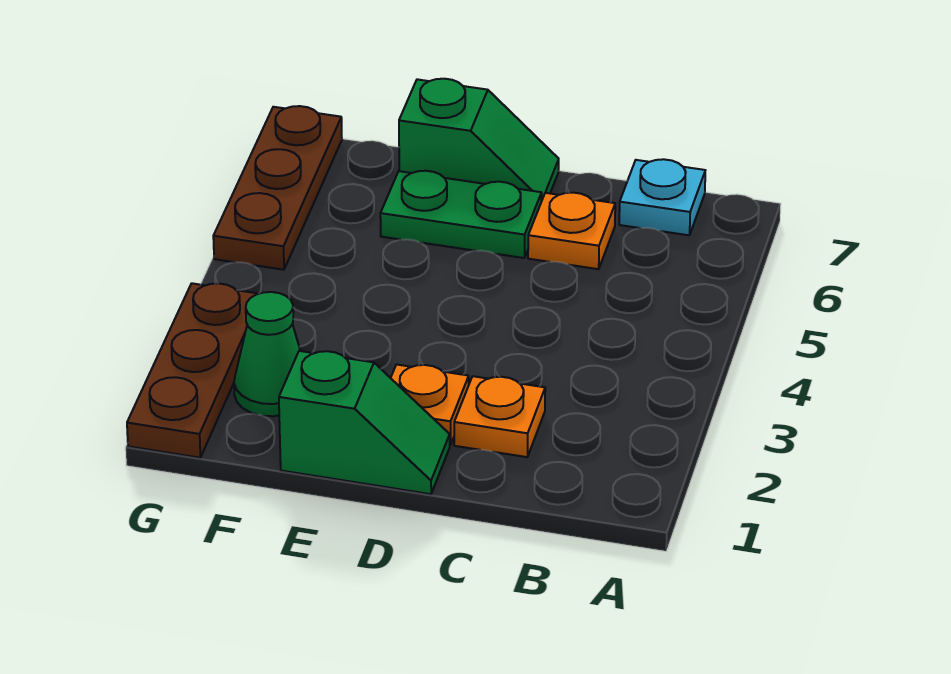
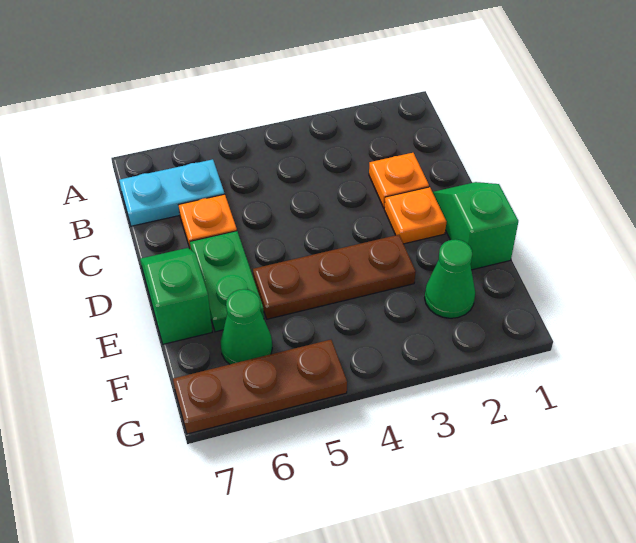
cyan plate B7 level 1 -> cyan plate B6:B7 level 1
none -> green cone F6 level 1
brown plate G1:G3 level 1 -> brown plate E3:E5 level 1

